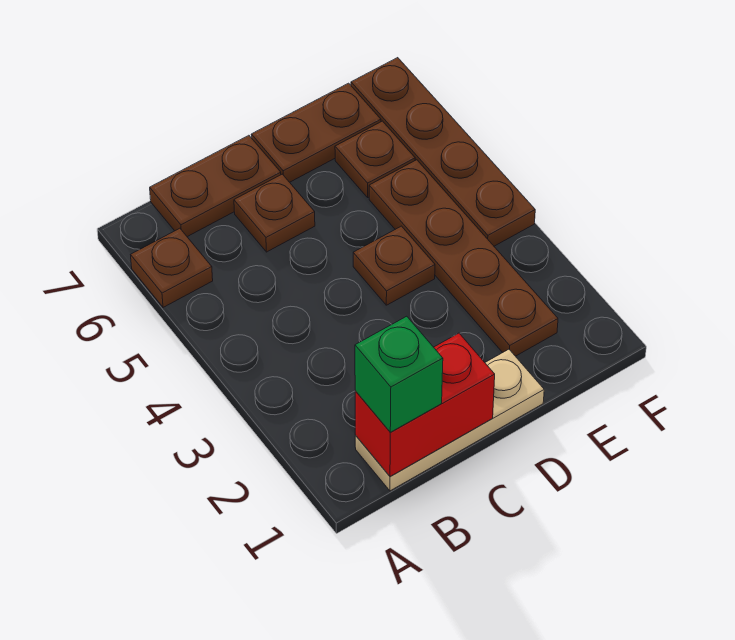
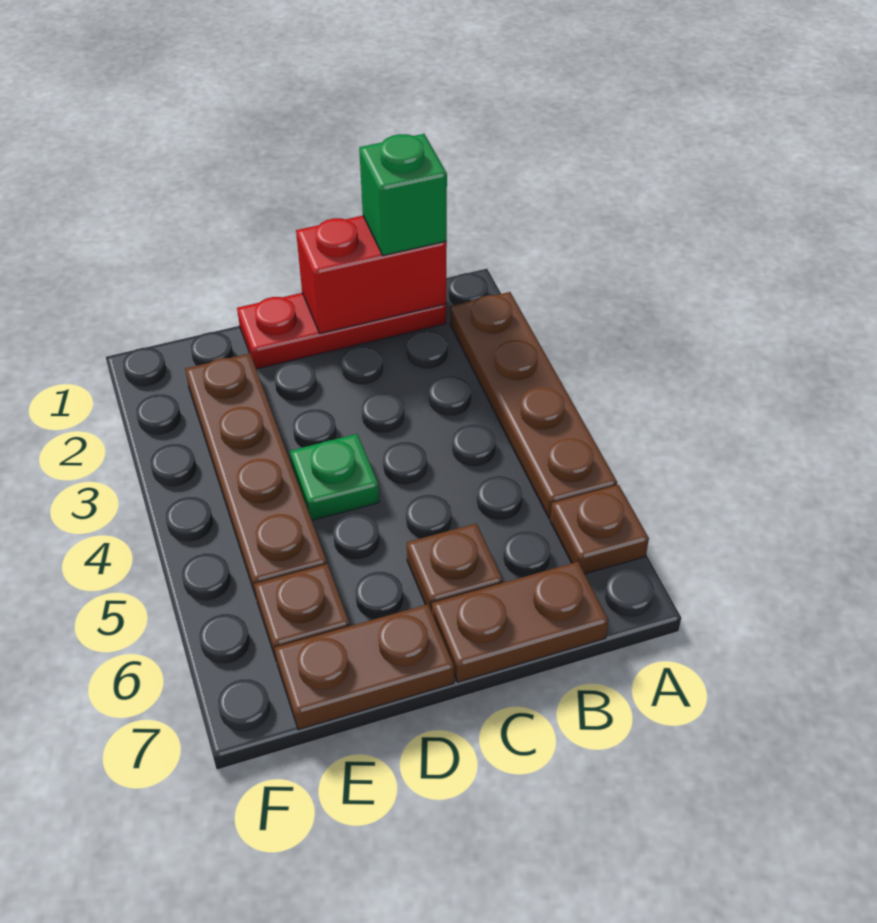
tan plate B1:D1 level 1 -> red plate B1:D1 level 1
brown plate D4 level 1 -> green plate D4 level 1
brown plate F4:F7 level 1 -> brown plate A2:A5 level 1

